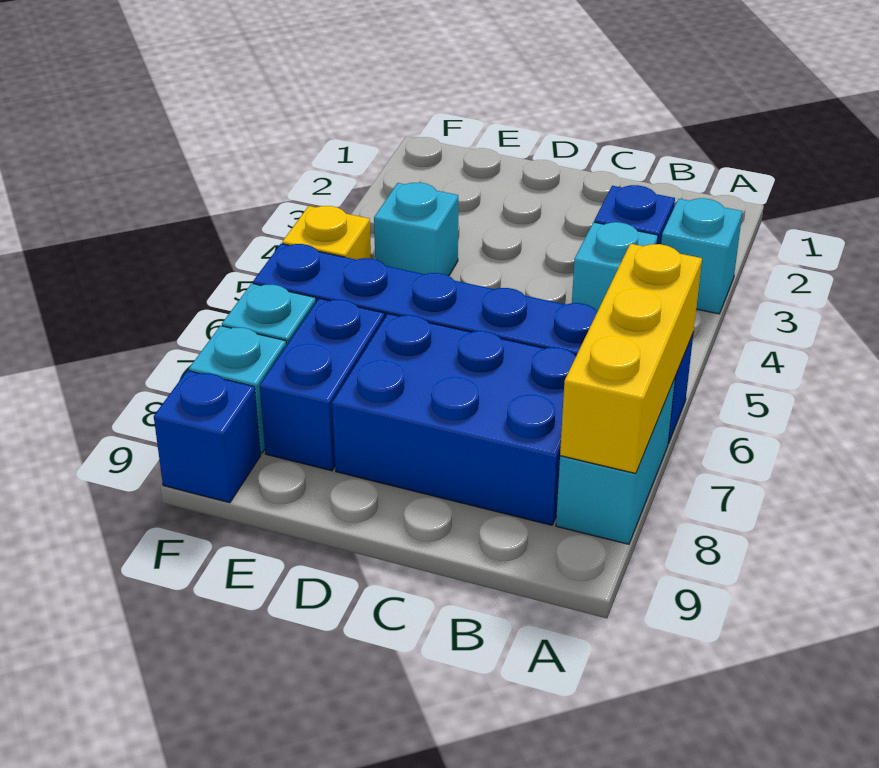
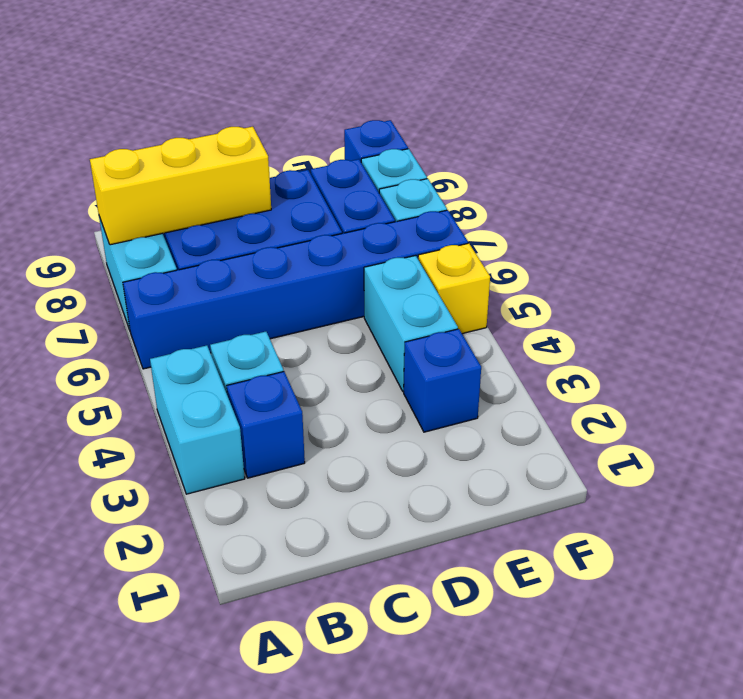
cyan brick A3 level 1 -> cyan brick A3:A4 level 1
yellow brick A6:A8 level 2 -> yellow brick A8:C8 level 2
none -> blue brick E3 level 1
cyan brick E4 level 1 -> cyan brick E4:E5 level 1

